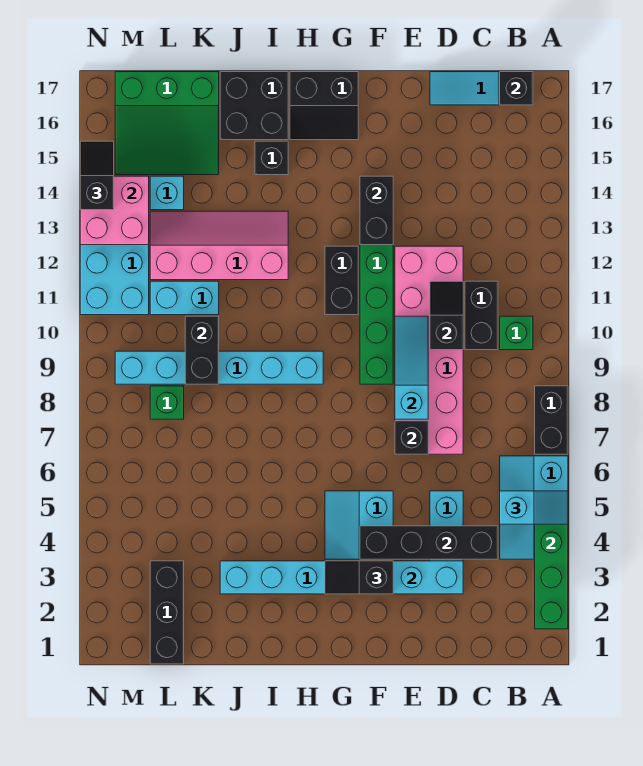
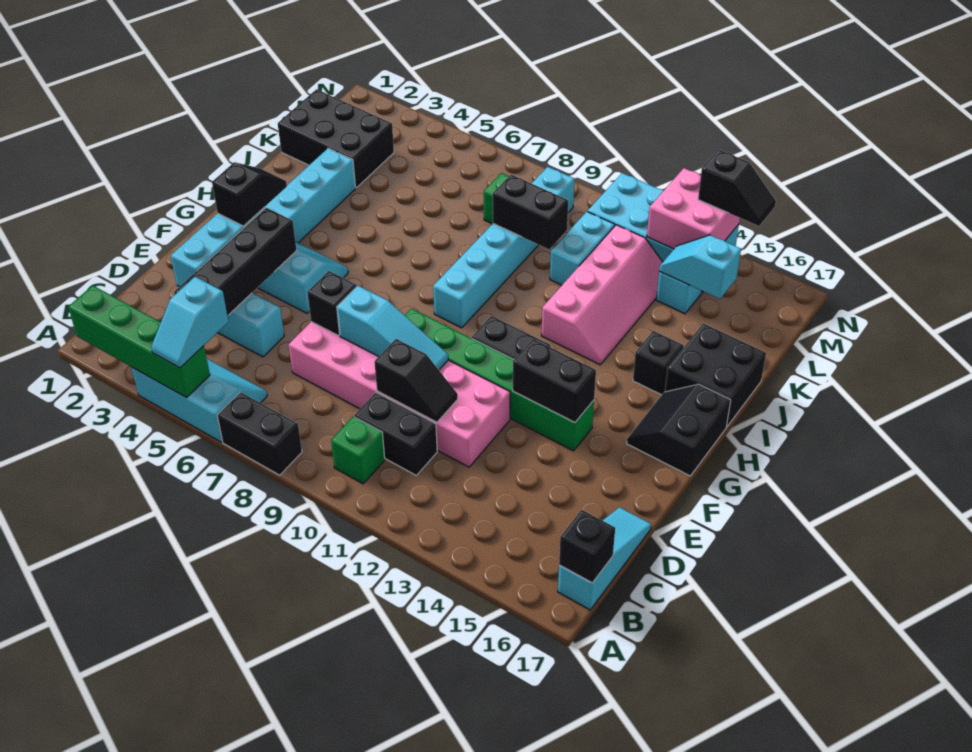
green slope K15:M17 level 1 top 17 -> none
black brick L1:L3 level 1 -> black brick K1:L3 level 1
none -> cyan slope L14:L15 level 2 top 15

